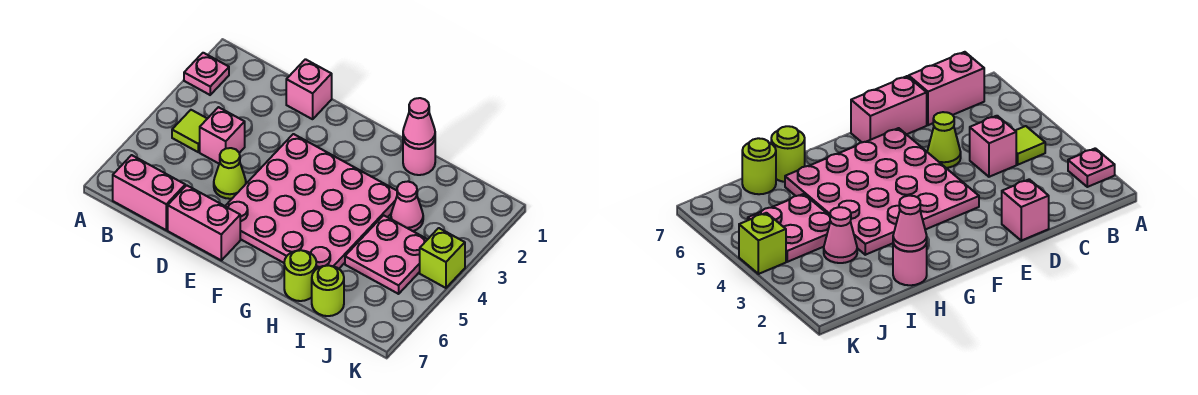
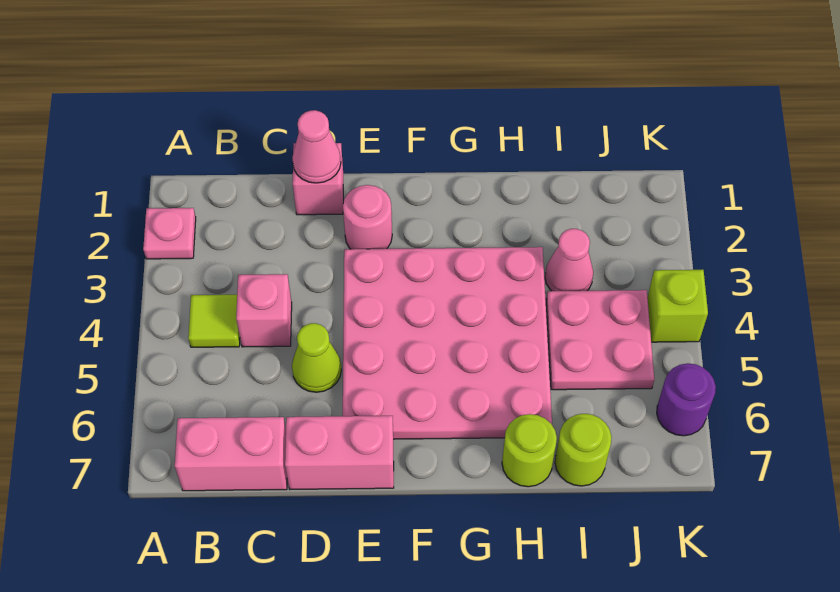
pink round brick H1 level 1 -> pink round brick E2 level 1
pink cone H1 level 2 -> pink cone D1 level 2
none -> purple round brick K6 level 1

